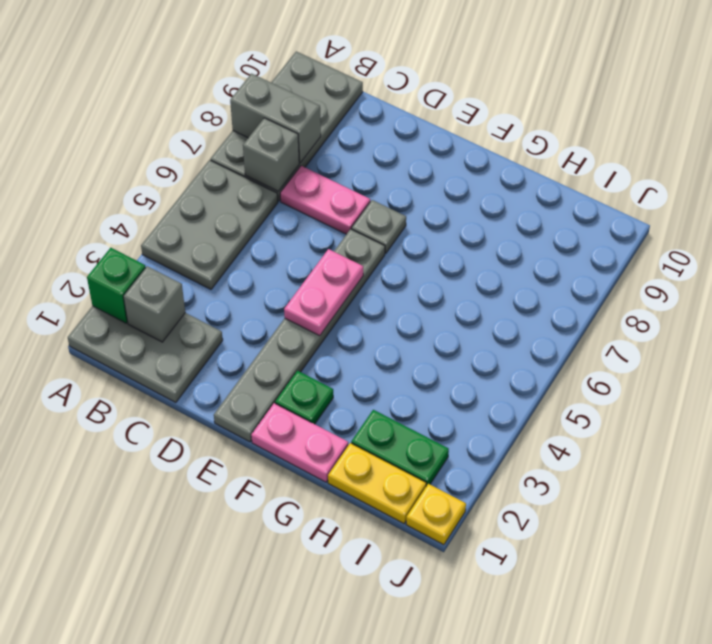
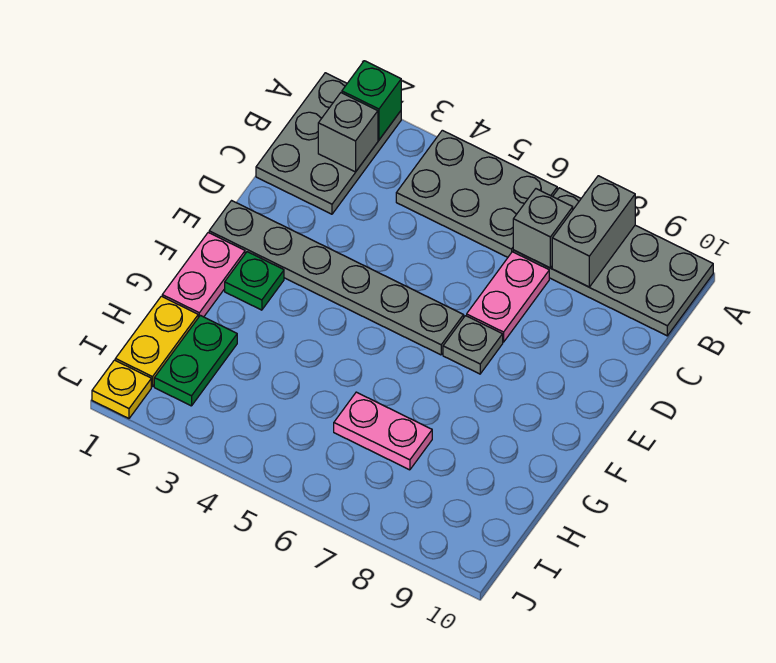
pink plate E4:E5 level 2 -> pink plate H6:H7 level 1

